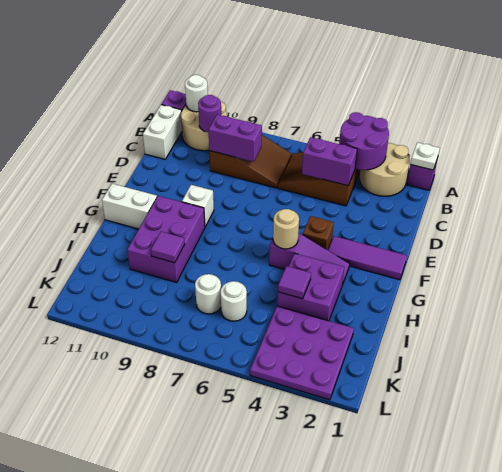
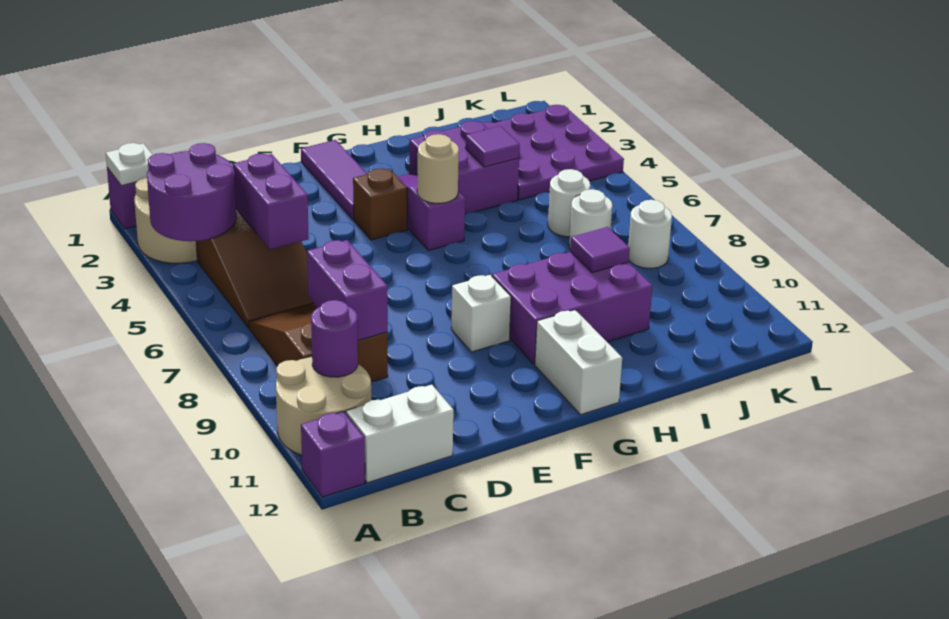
white round brick A11 level 2 -> white round brick K8 level 1

